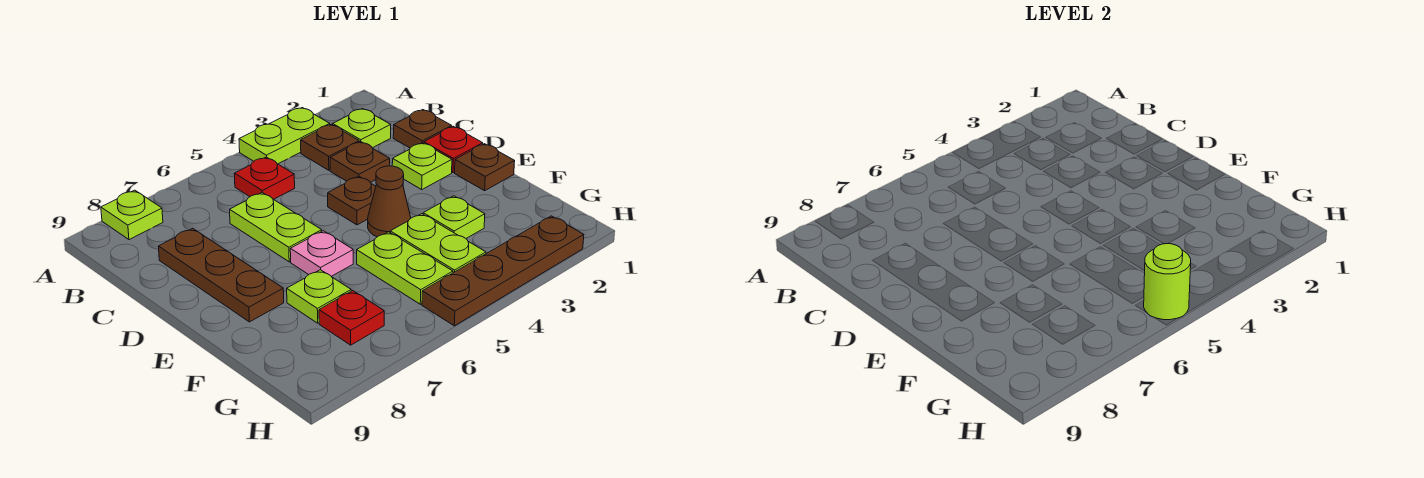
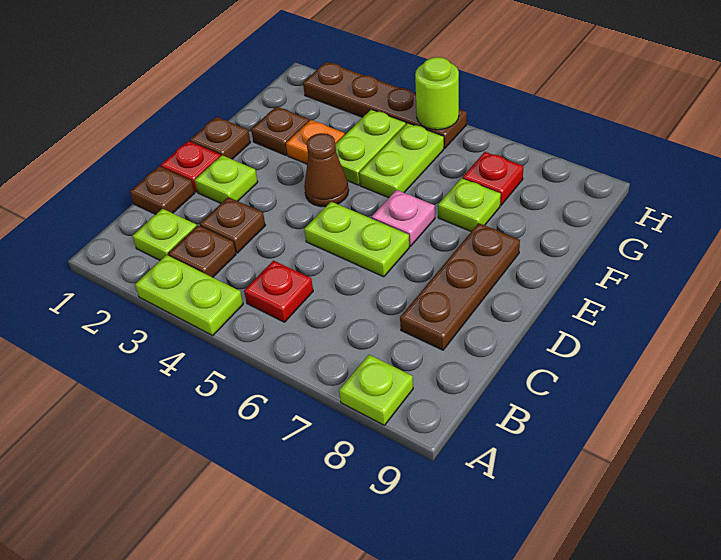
lime plate C6:D6 level 1 -> lime plate D5:D6 level 1
brown plate D4 level 1 -> brown plate F2 level 1
lime plate F3 level 1 -> orange plate F3 level 1

